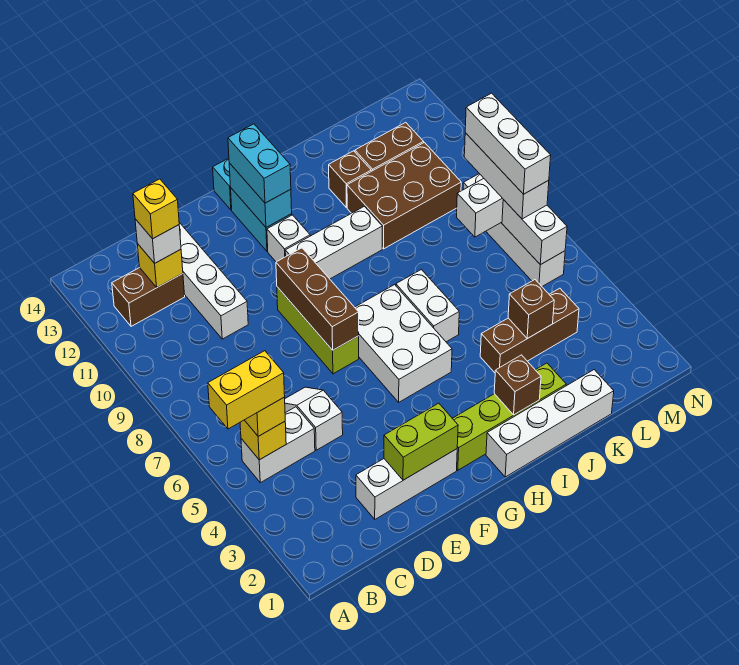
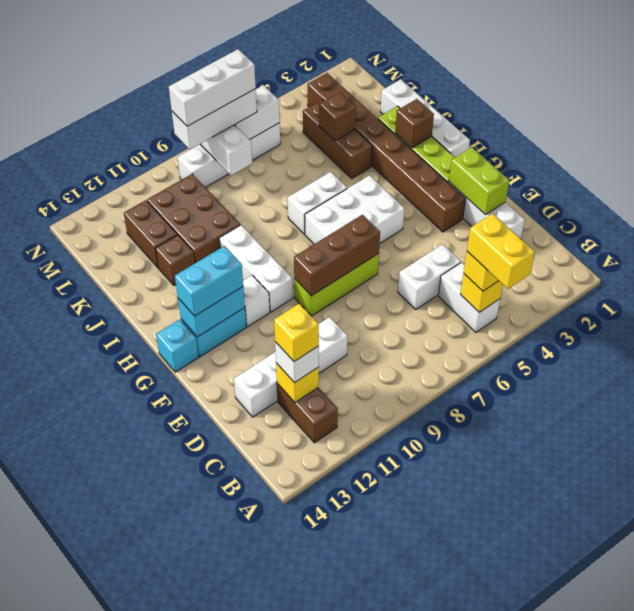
white slope D5:D6 level 1 top 5 -> white brick D5:D6 level 1
none -> brown brick F3:M3 level 1

